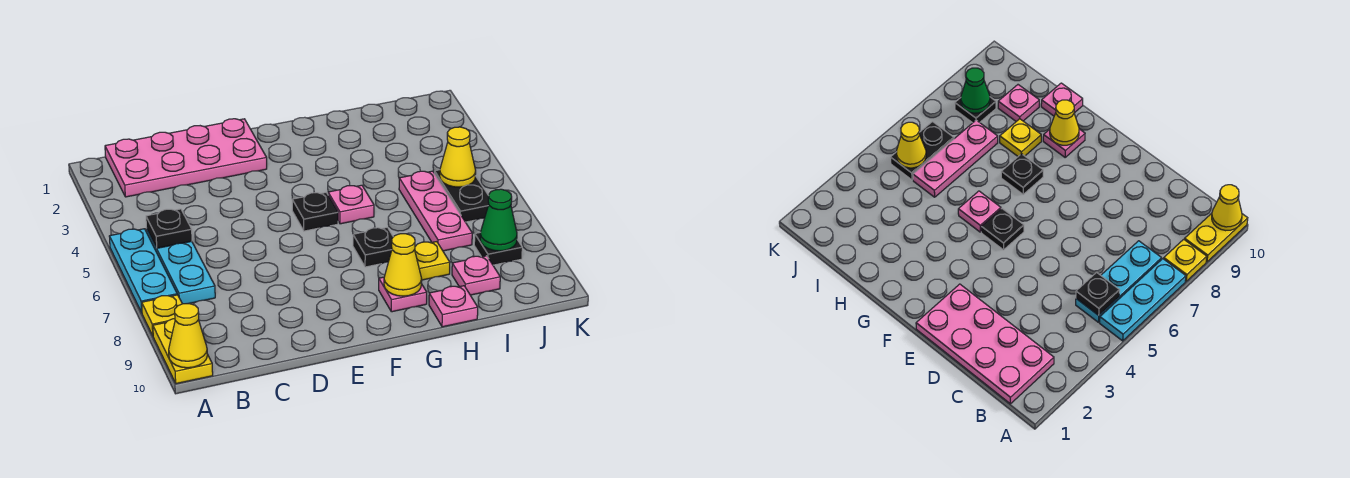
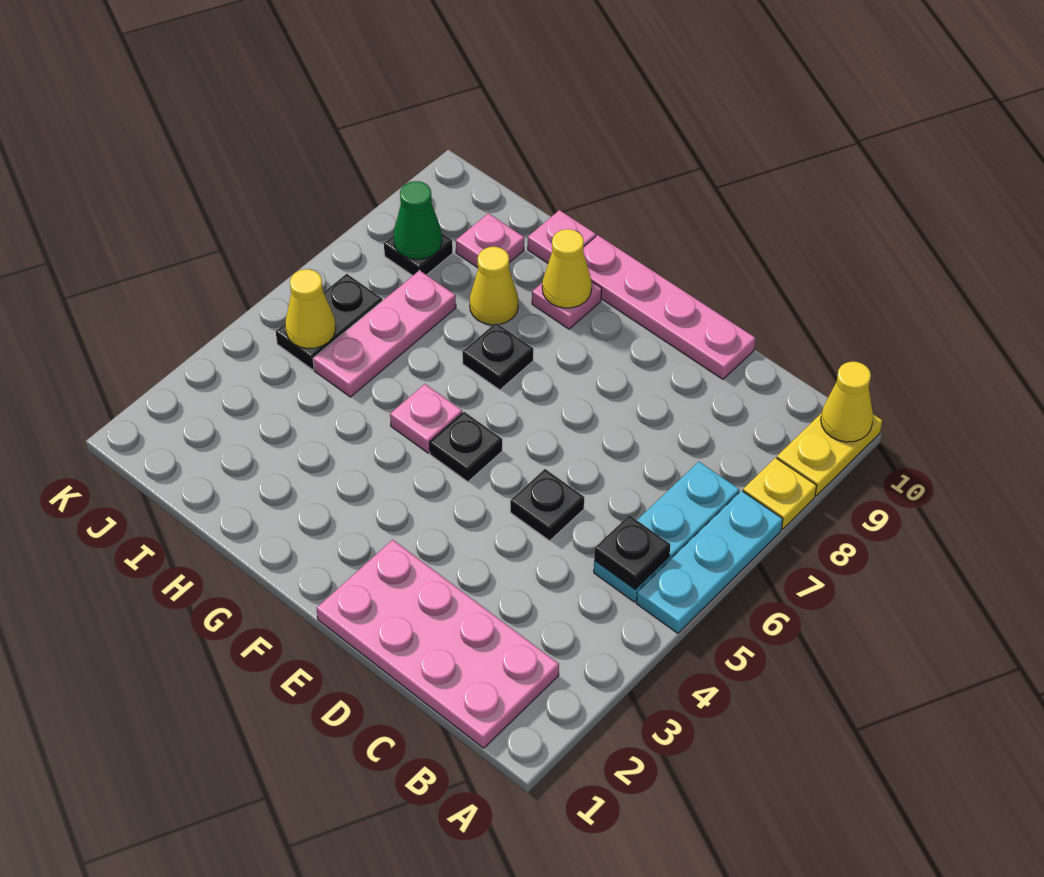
none -> black plate D5 level 1
none -> pink plate D10:G10 level 1
yellow plate H8 level 1 -> yellow cone H8 level 1

